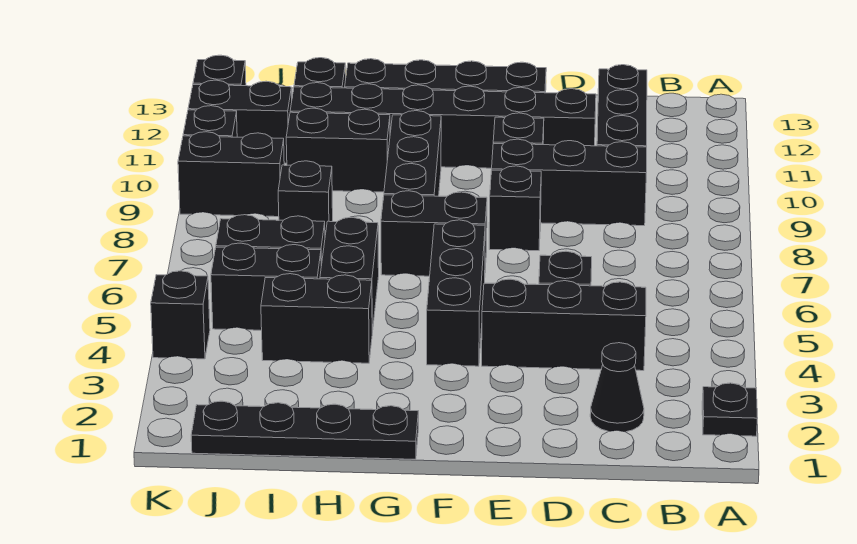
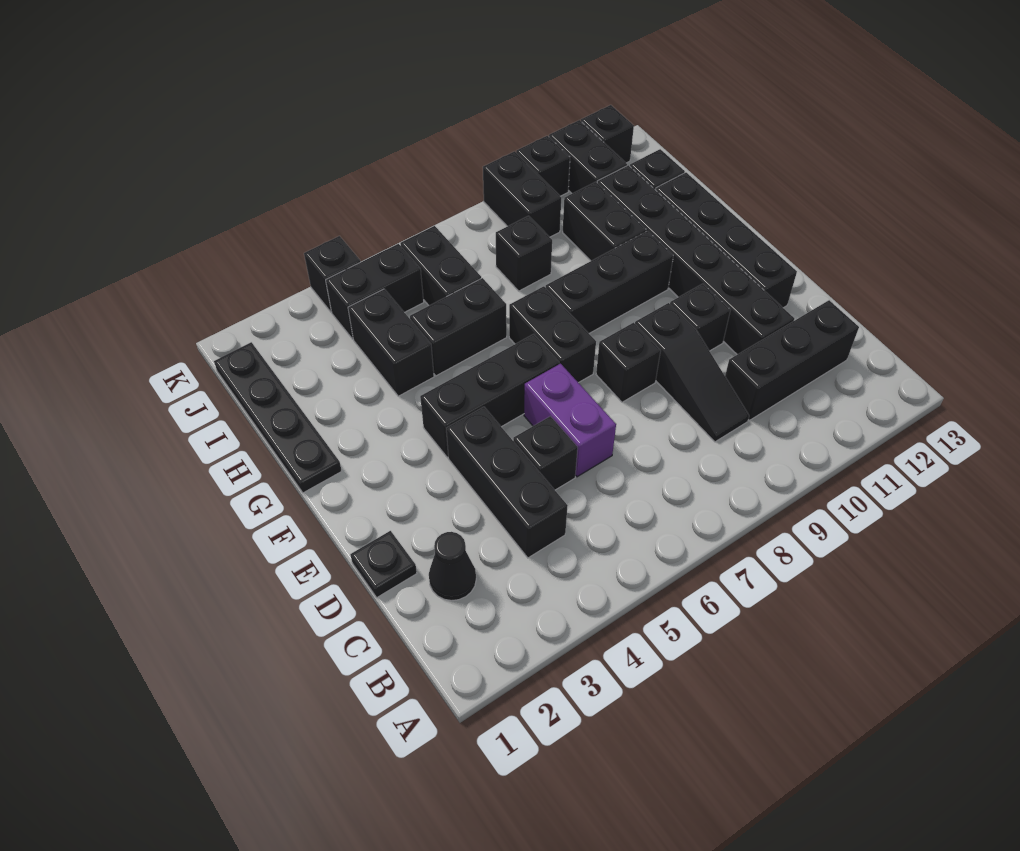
black plate A2 level 1 -> black plate D1 level 1
black brick C9:E9 level 1 -> black slope C9:E9 level 1 top E
none -> purple brick D6:E6 level 1
black brick I5:J5 level 1 -> black brick J4:J5 level 1

